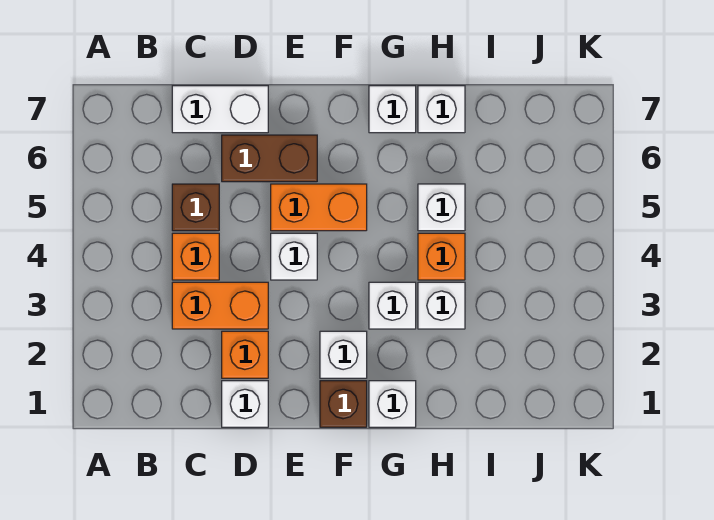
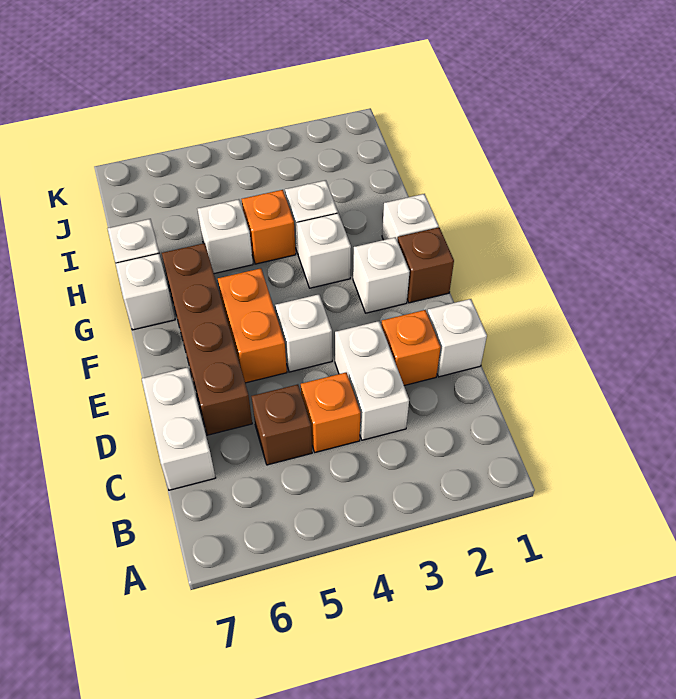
orange brick C3:D3 level 1 -> white brick C3:D3 level 1
brown brick D6:E6 level 1 -> brown brick D6:G6 level 1

